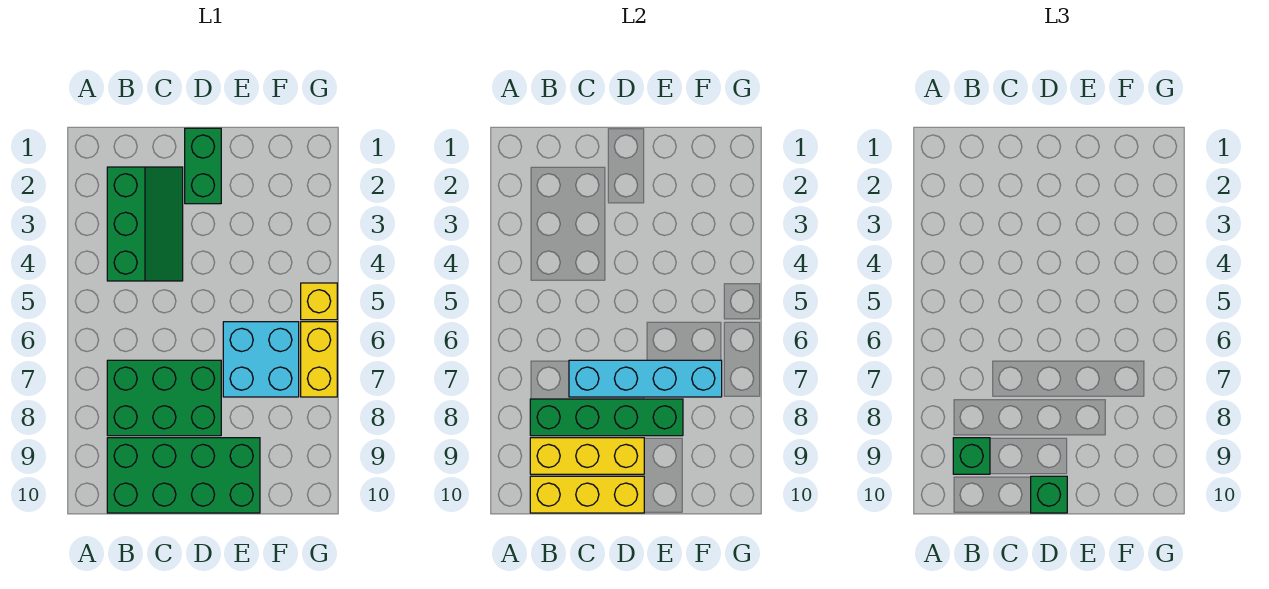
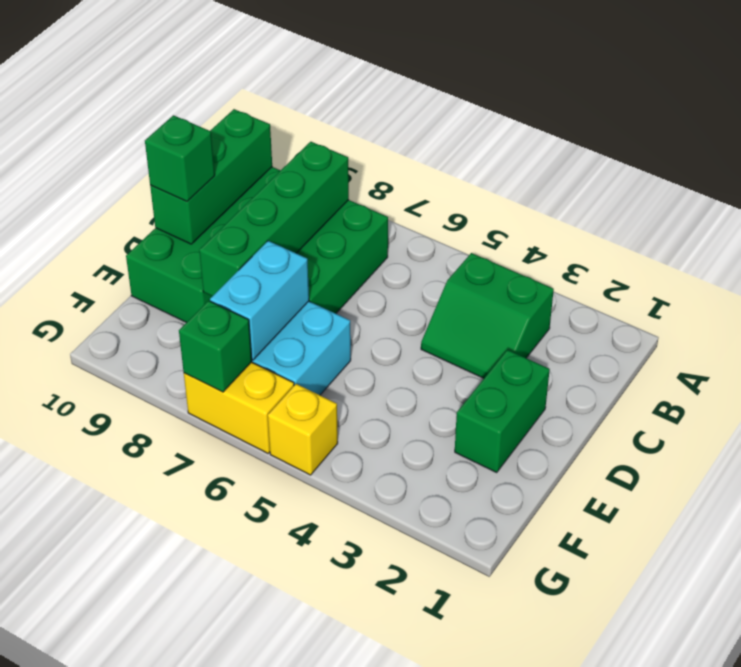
green slope B2:C4 level 1 top B -> green slope B3:C4 level 1 top B
yellow brick B9:D9 level 2 -> none
green brick B9 level 3 -> green brick G7 level 2
yellow brick B10:D10 level 2 -> green brick B10:D10 level 2
cyan brick C7:F7 level 2 -> cyan brick E7:F7 level 2
green brick D1:D2 level 1 -> green brick D2:E2 level 1

